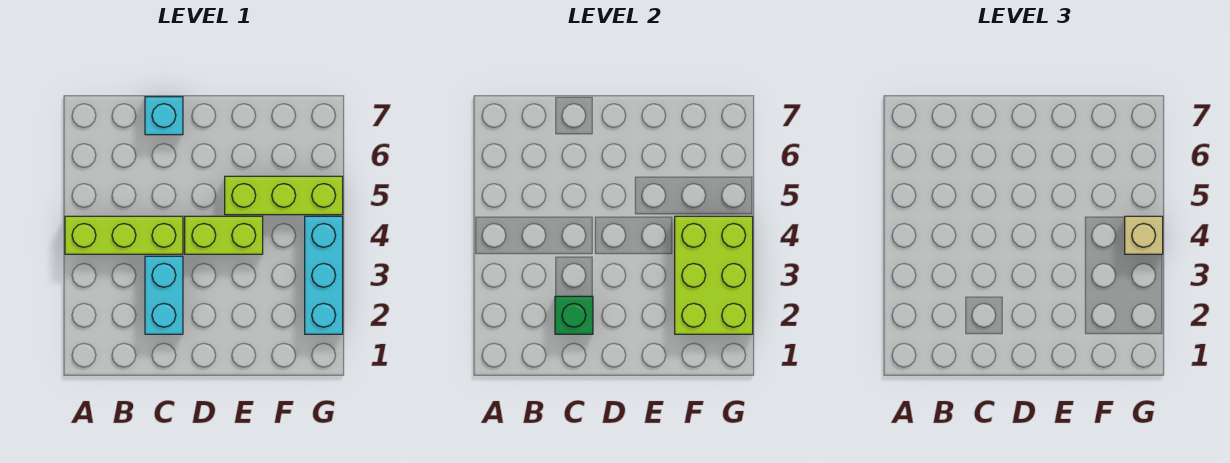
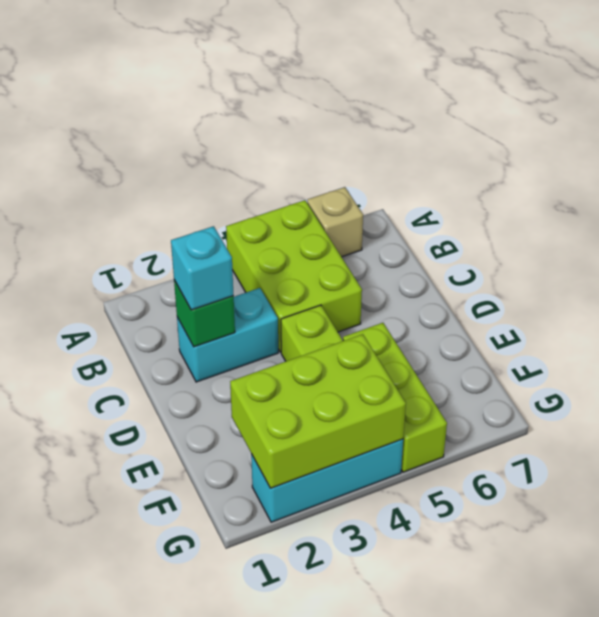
lime brick A4:C4 level 1 -> lime brick A4:C5 level 1
cyan brick C7 level 1 -> cyan brick C2 level 3
tan brick G4 level 3 -> tan brick A6 level 1

